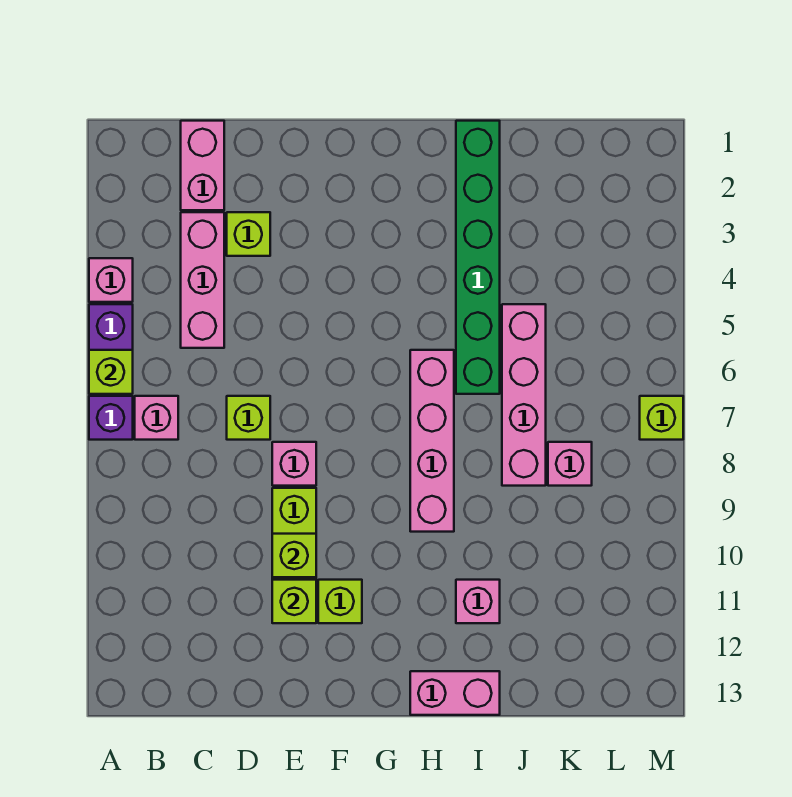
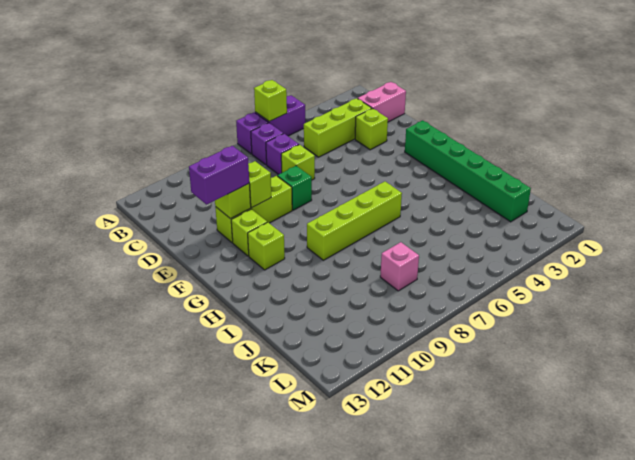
pink brick A4 level 1 -> none
pink brick B7 level 1 -> purple brick B7 level 1
pink brick C3:C5 level 1 -> lime brick C3:C5 level 1
none -> purple brick C7 level 1
pink brick E8 level 1 -> green brick E8 level 1
none -> purple brick E11:E12 level 3
pink brick H6:H9 level 1 -> lime brick H6:H9 level 1
pink brick H13:I13 level 1 -> none
green brick I1:I6 level 1 -> green brick F2:K2 level 1
pink brick I11 level 1 -> none
pink brick J5:J8 level 1 -> none
lime brick M7 level 1 -> lime brick G11 level 1

